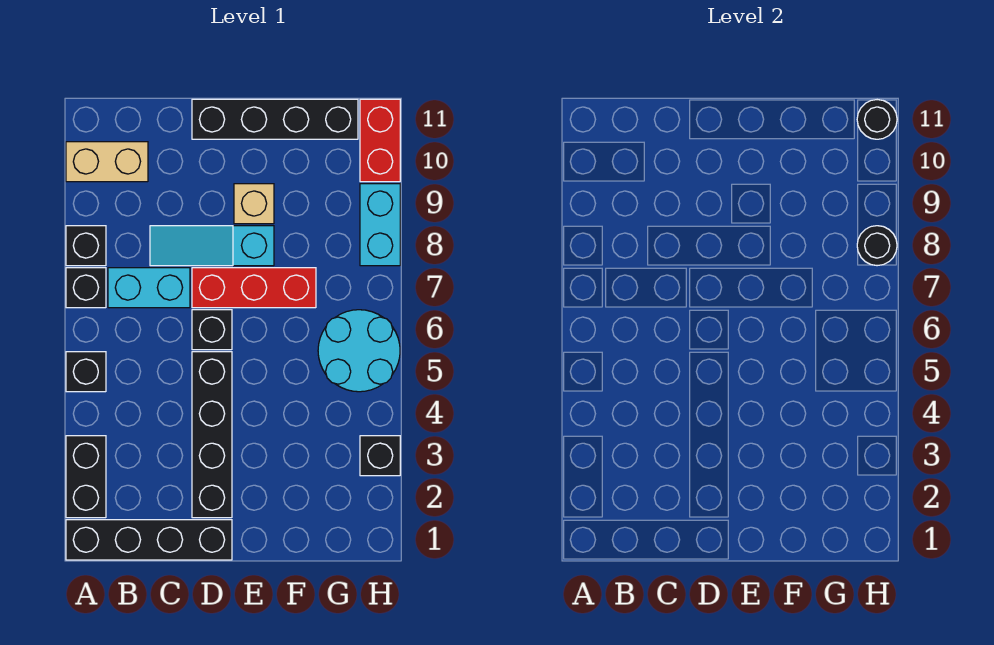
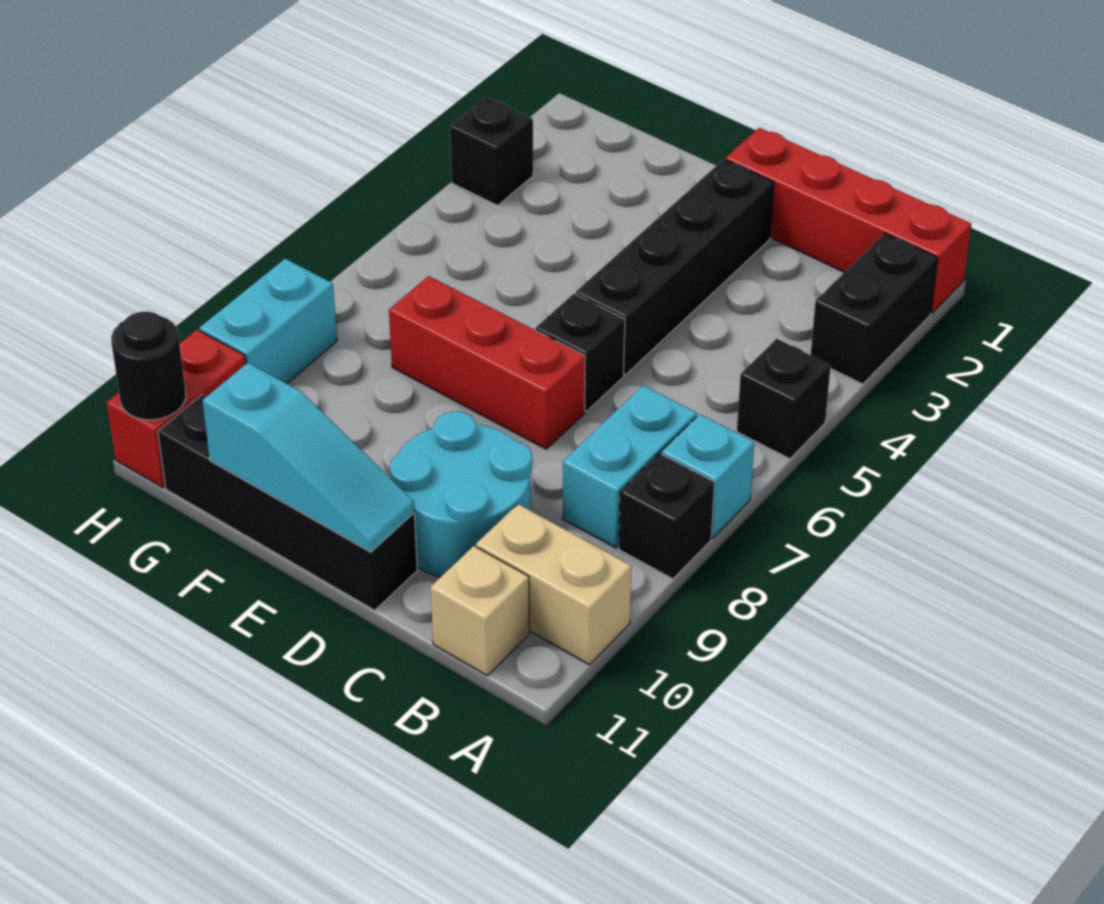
black brick A1:D1 level 1 -> red brick A1:D1 level 1
black brick A7 level 1 -> cyan brick A7 level 1
cyan brick B7:C7 level 1 -> cyan brick B7:B8 level 1
cyan slope C8:E8 level 1 top E -> cyan slope D11:F11 level 2 top F
tan brick E9 level 1 -> tan brick B11 level 1
cyan round brick G5:H6 level 1 -> cyan round brick C9:D10 level 1
black round brick H8 level 2 -> none

